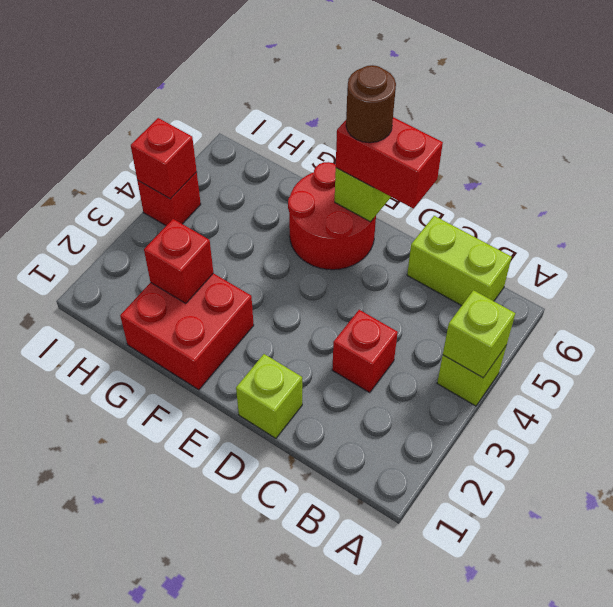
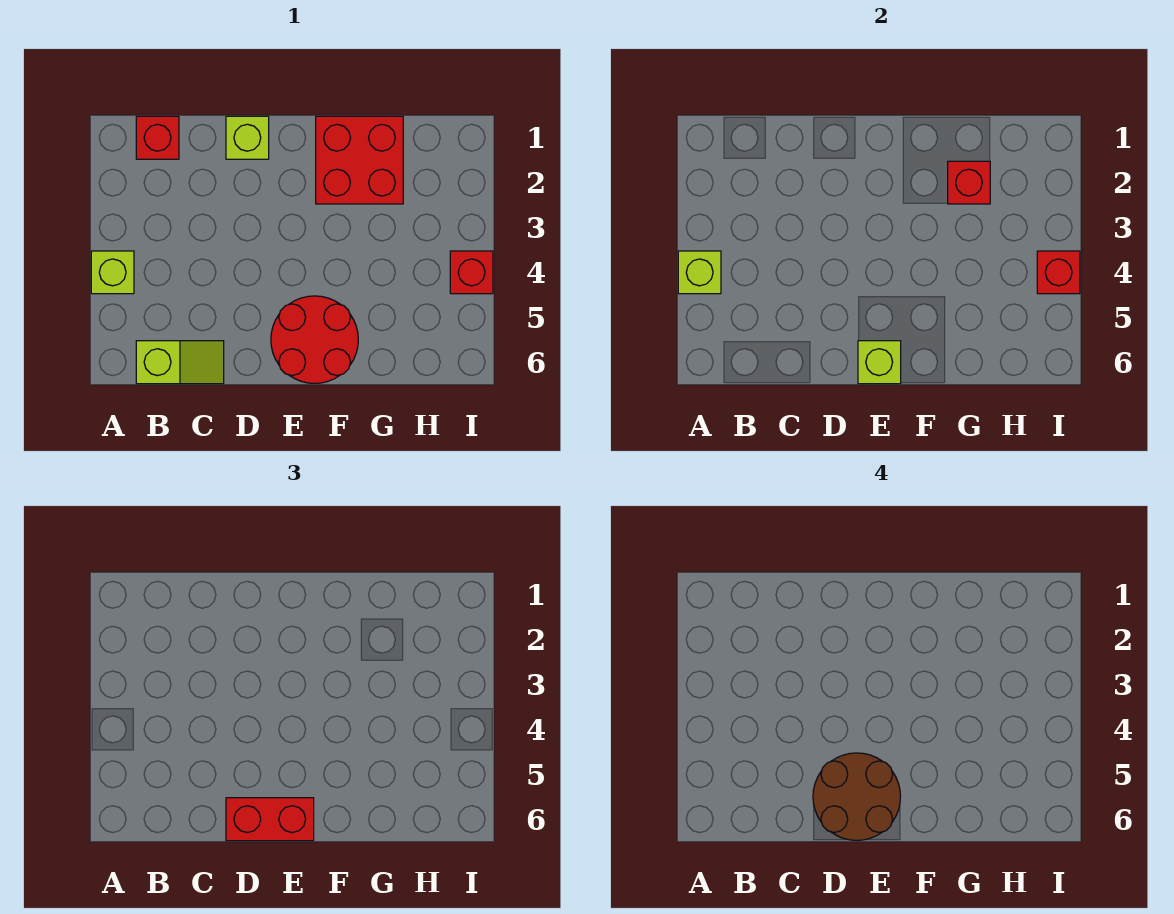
lime brick B6:C6 level 1 -> lime slope B6:C6 level 1 top B
red brick C3 level 1 -> red brick B1 level 1
brown round brick E6 level 4 -> brown round brick D5:E6 level 4

